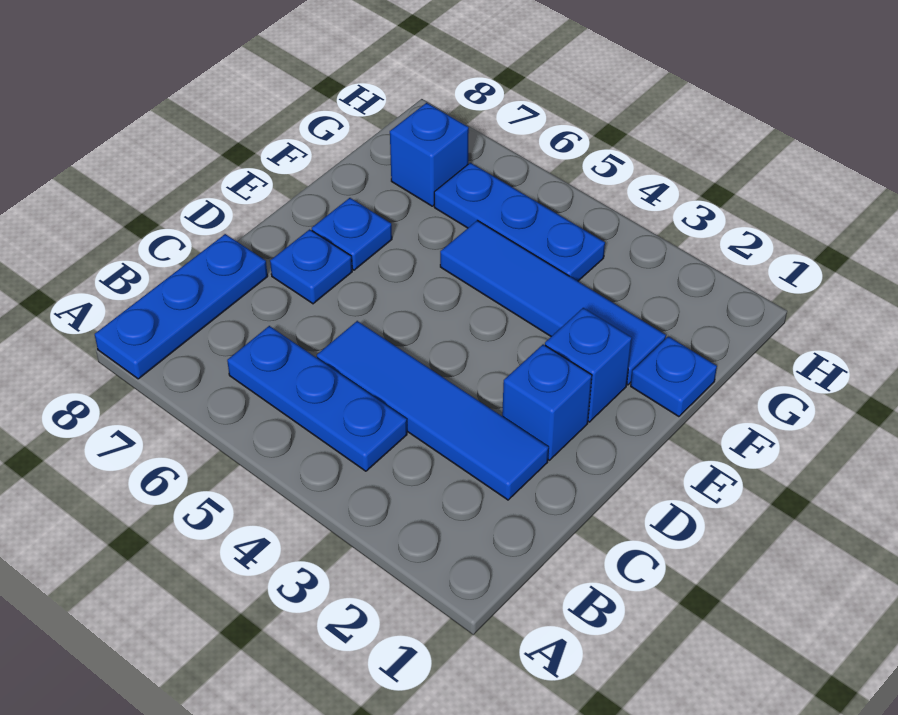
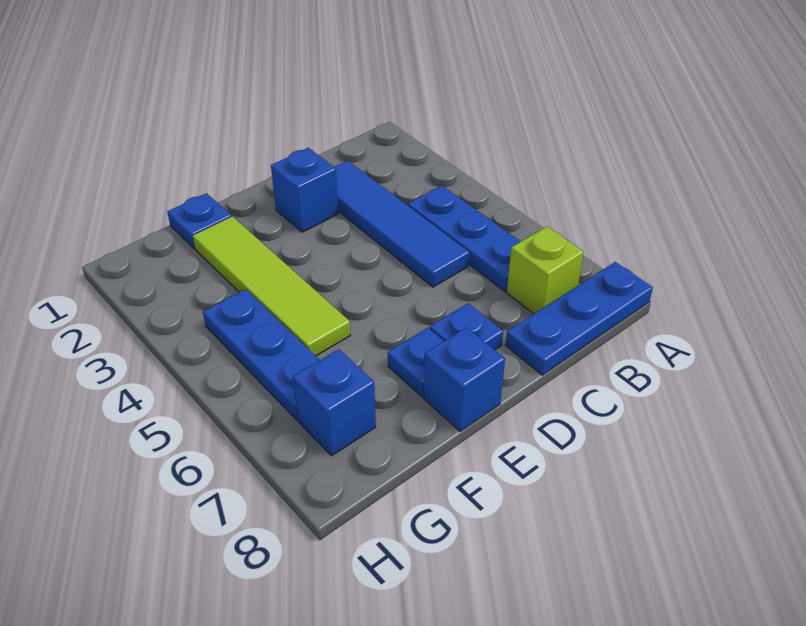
none -> lime brick B7 level 1
blue brick E2 level 1 -> blue brick E8 level 1
blue tile F2:F5 level 1 -> lime tile F2:F5 level 1

